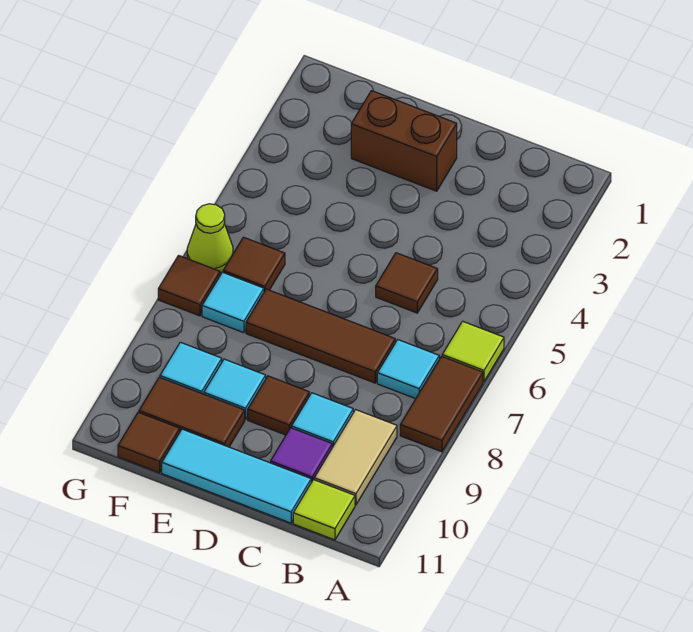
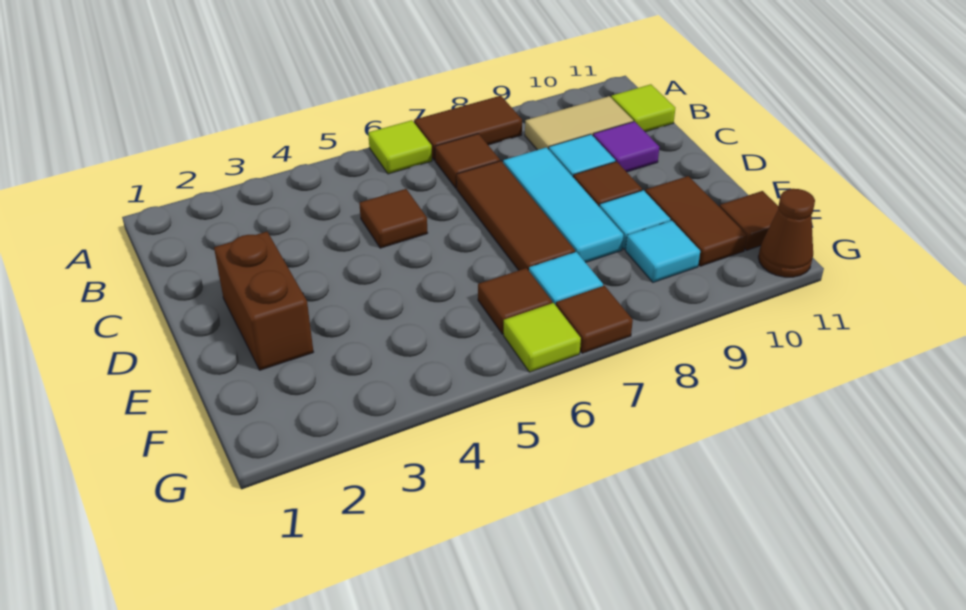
cyan tile B7 level 1 -> brown tile B7 level 1
cyan tile C11:E11 level 1 -> cyan tile C8:E8 level 1
lime cone G6 level 1 -> lime tile G6 level 1
none -> brown cone G11 level 1

